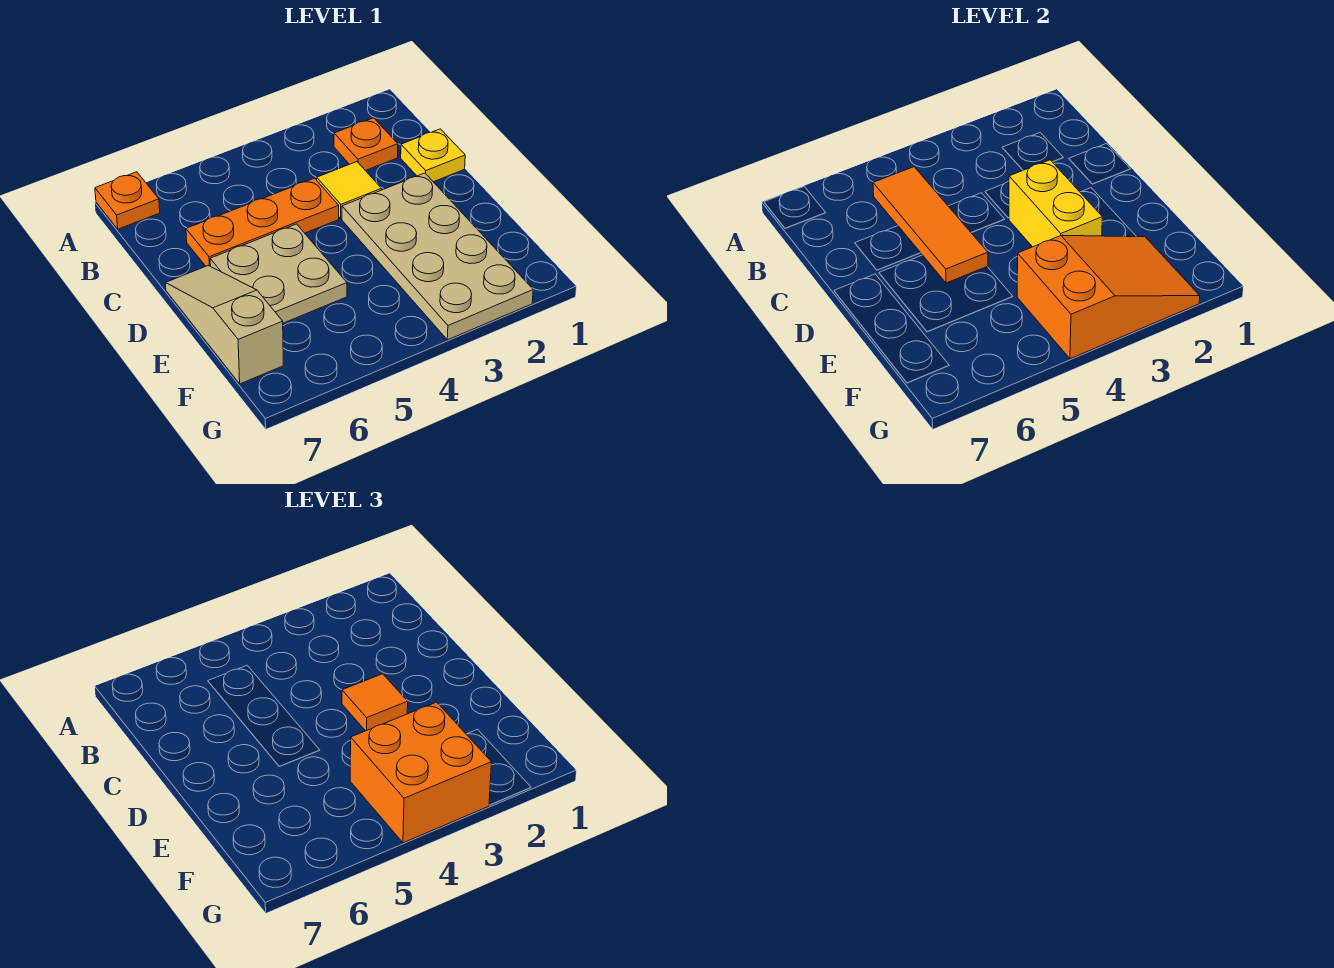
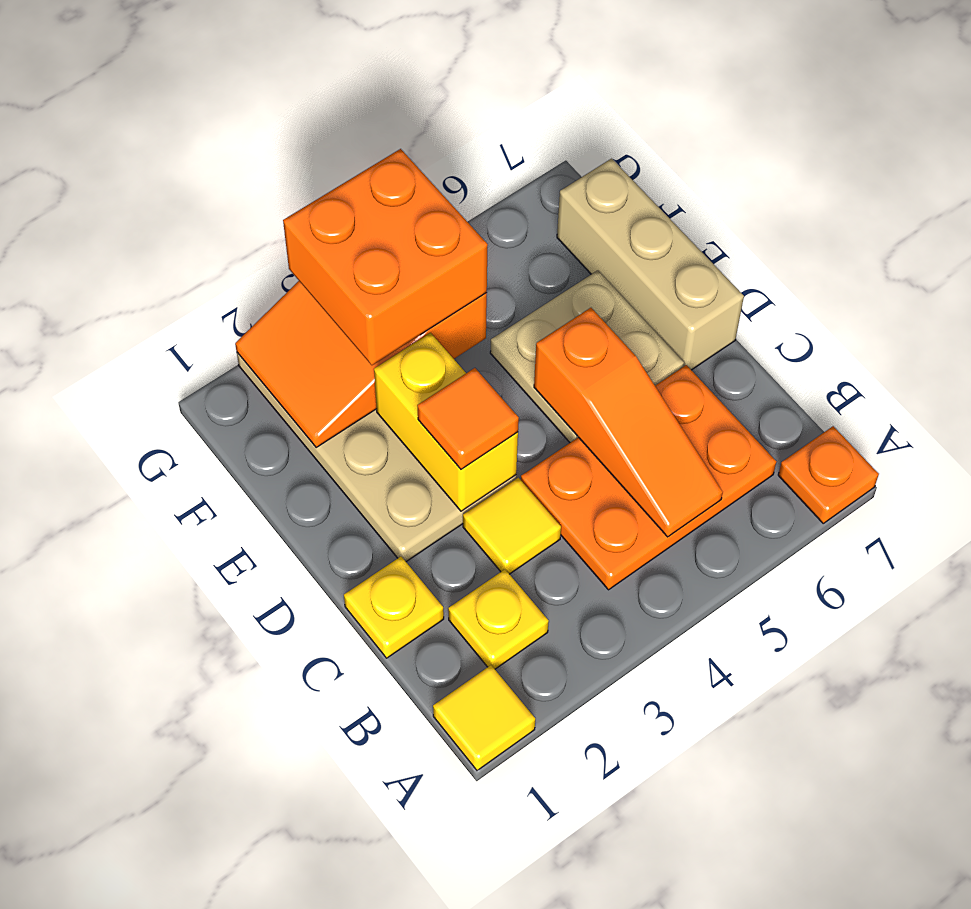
none -> yellow tile A1 level 1
orange plate B2 level 1 -> yellow plate B2 level 1
orange tile B5:D5 level 2 -> orange slope B5:D5 level 2 top D
orange plate C4:C6 level 1 -> orange plate B4:C6 level 1
tan slope D7:F7 level 1 top F -> tan brick D7:F7 level 1

